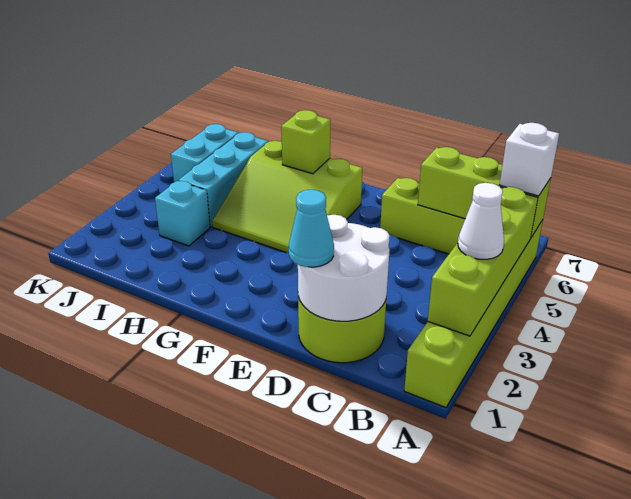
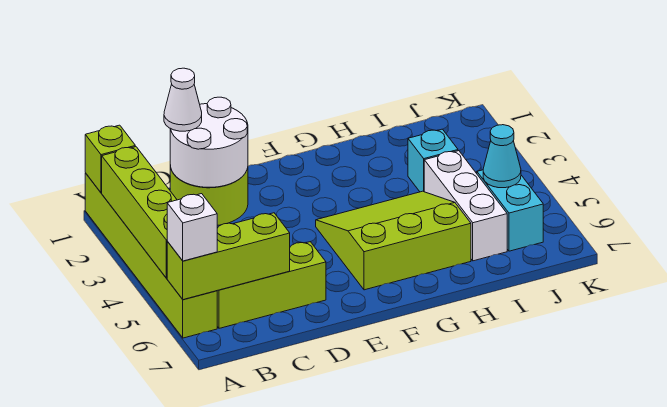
white cone A3 level 3 -> white cone C1 level 3
cyan cone D1 level 3 -> cyan cone J5 level 2
lime brick G6 level 2 -> lime brick A1 level 2
cyan brick I4:I6 level 1 -> white brick I4:I6 level 1

